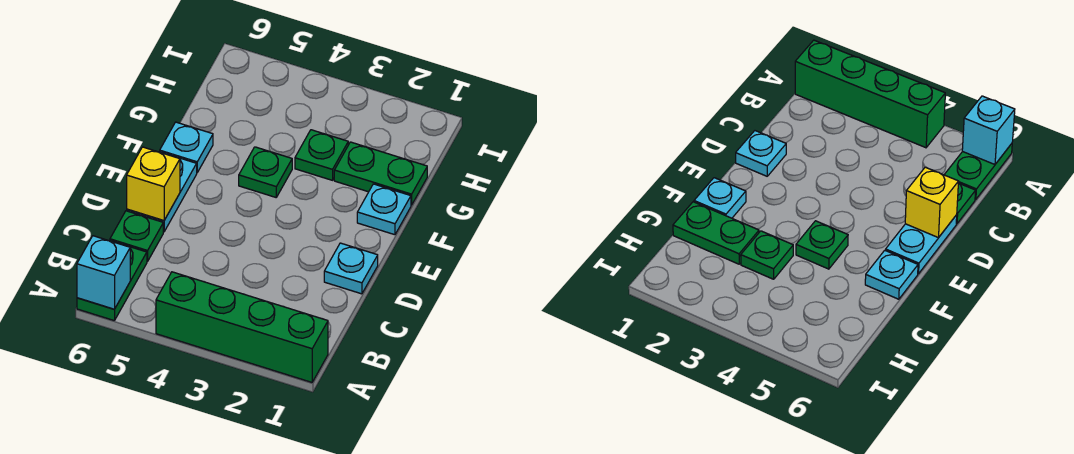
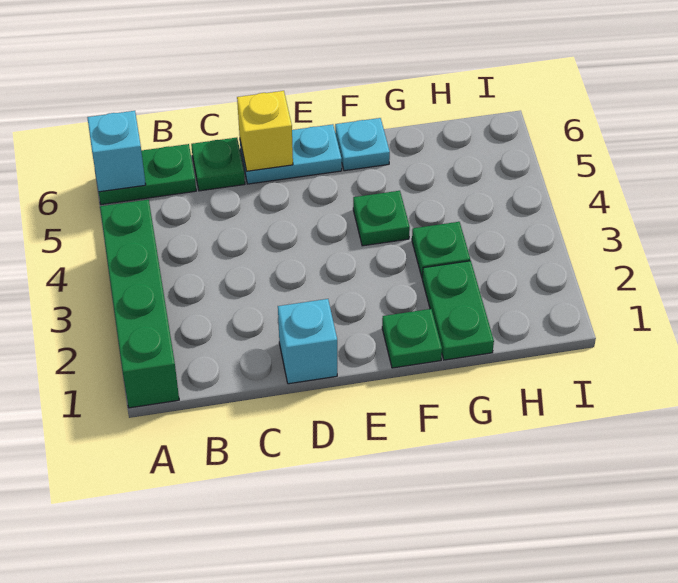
cyan plate D1 level 1 -> cyan brick D1 level 1
cyan plate F1 level 1 -> green plate F1 level 1

